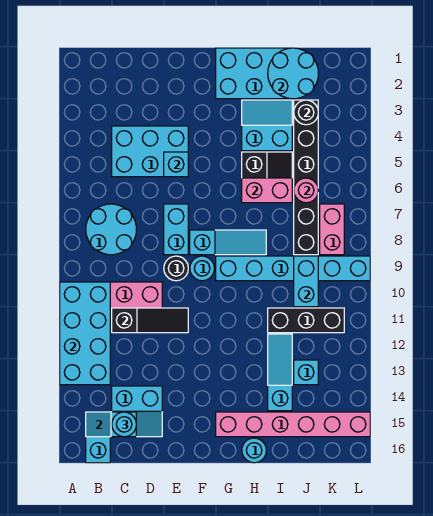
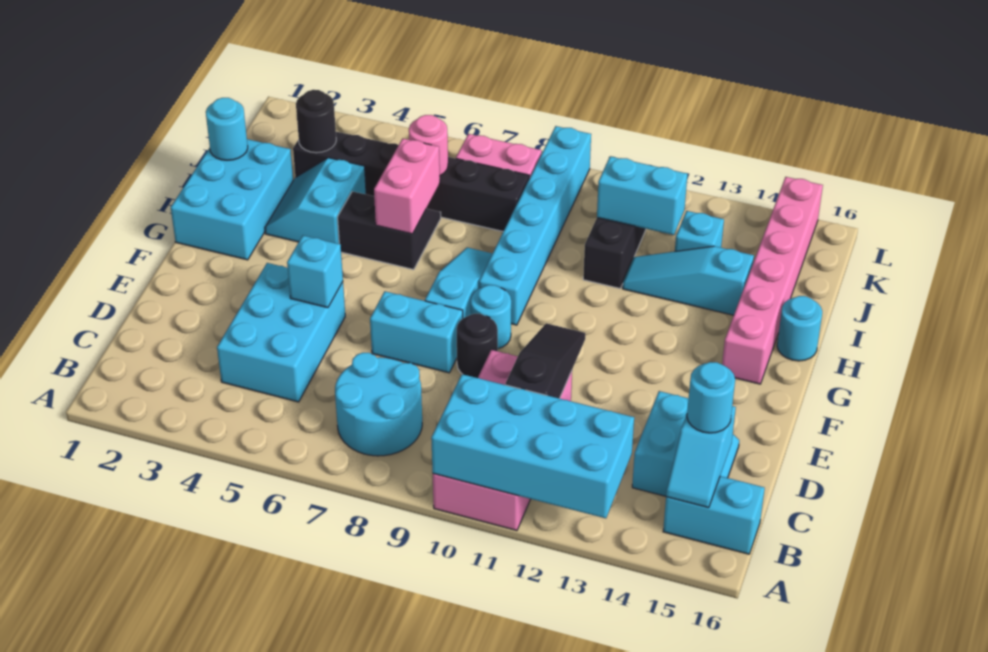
cyan round brick I1:J2 level 2 -> cyan round brick I1 level 2
cyan brick J9:J10 level 2 -> cyan brick J11:J12 level 2

